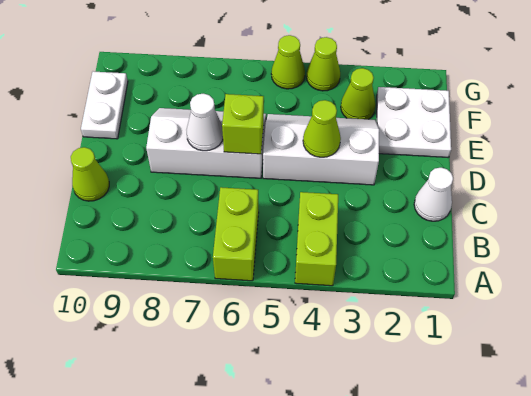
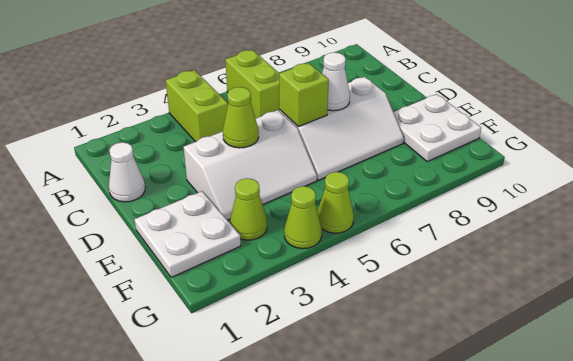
lime cone C10 level 1 -> none
white plate E10:F10 level 1 -> white plate E9:F10 level 1

